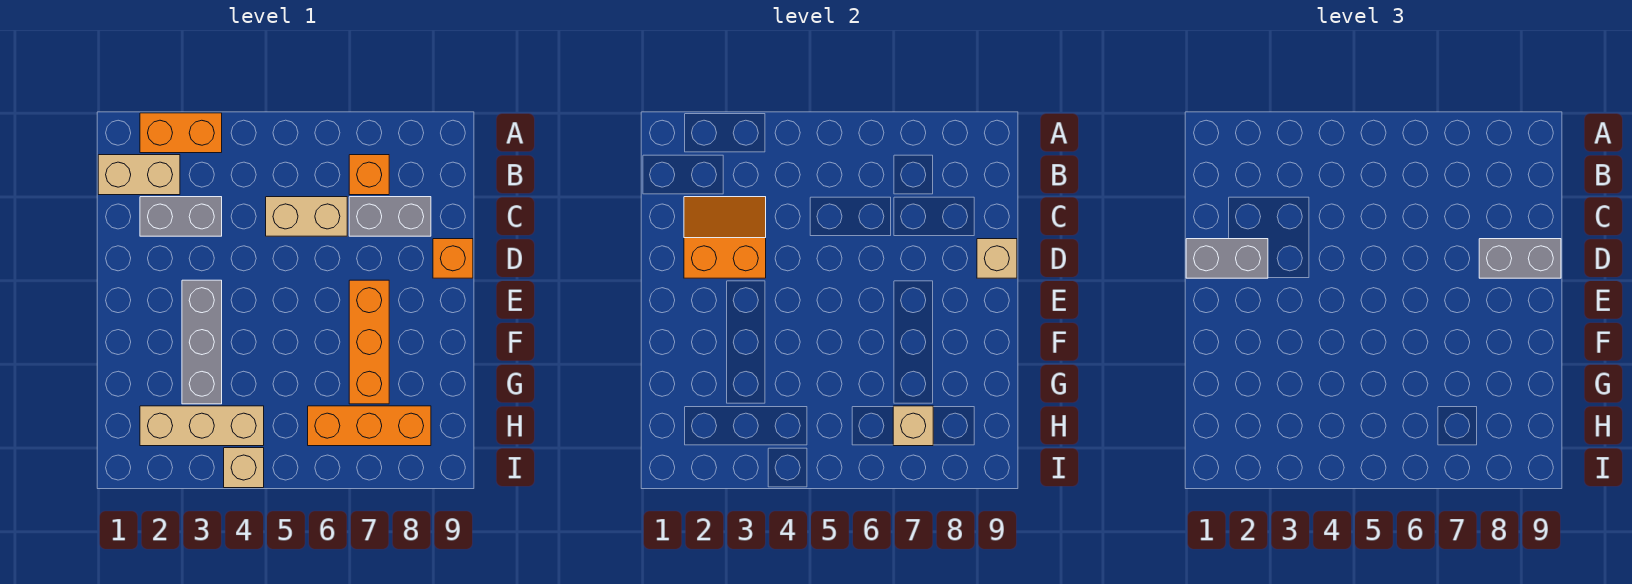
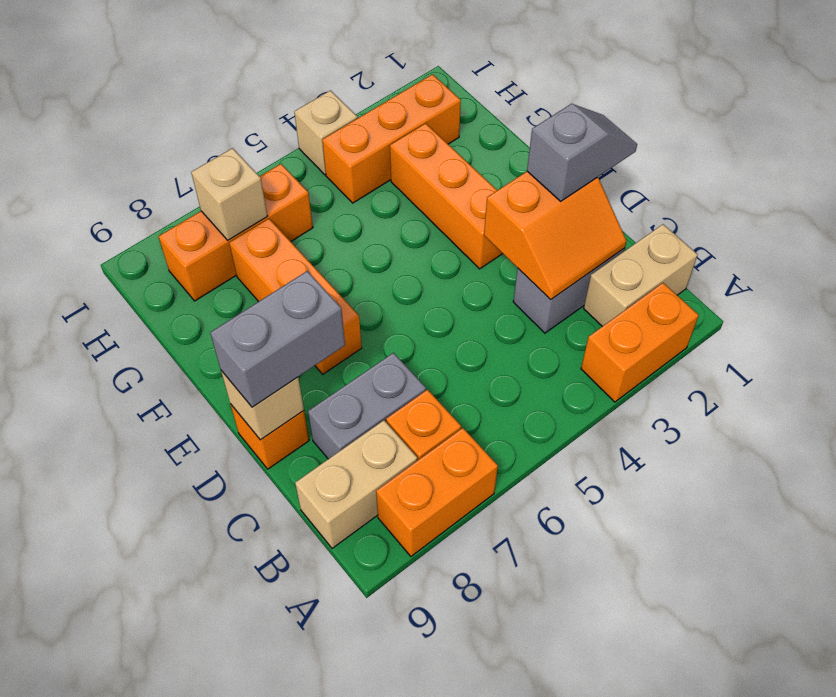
none -> orange brick A7:A8 level 1
tan brick C5:C6 level 1 -> tan brick B8:B9 level 1
grey brick D1:D2 level 3 -> grey slope D1:D2 level 3 top 2
grey brick E3:G3 level 1 -> orange brick E3:G3 level 1
tan brick H2:H4 level 1 -> orange brick H2:H4 level 1

